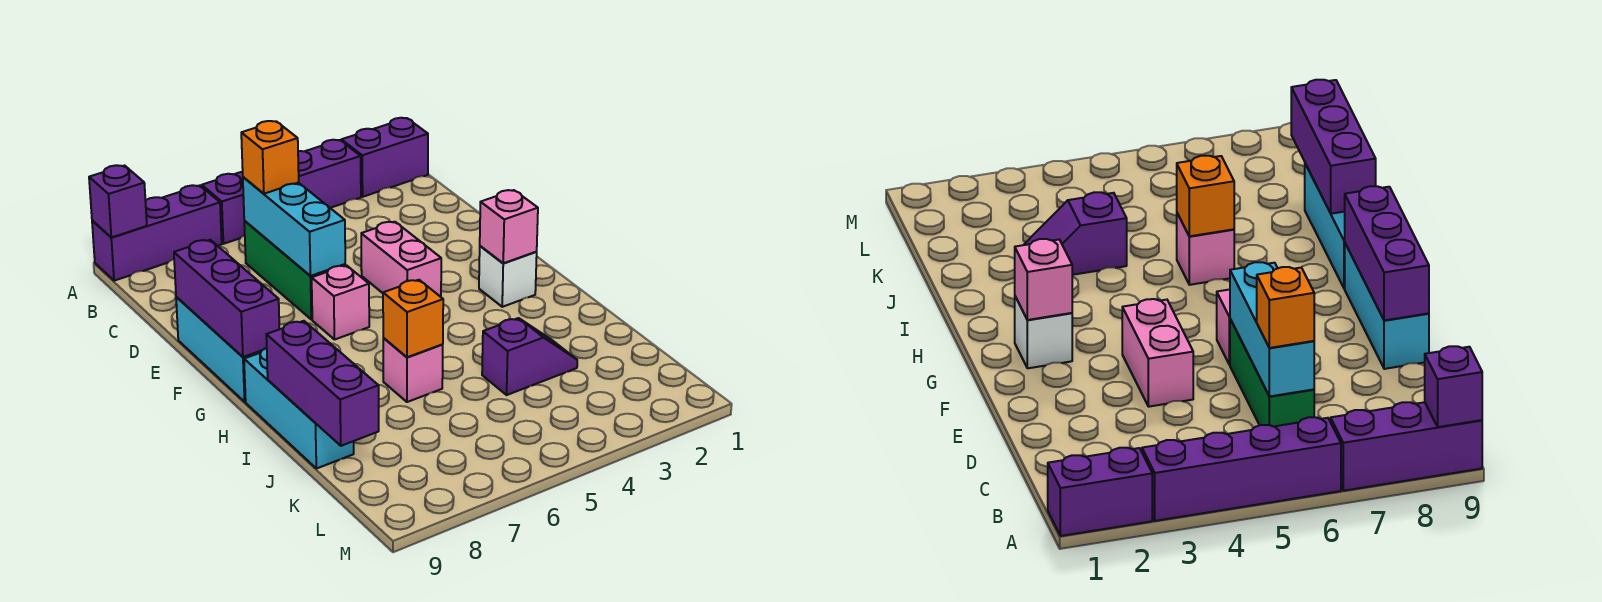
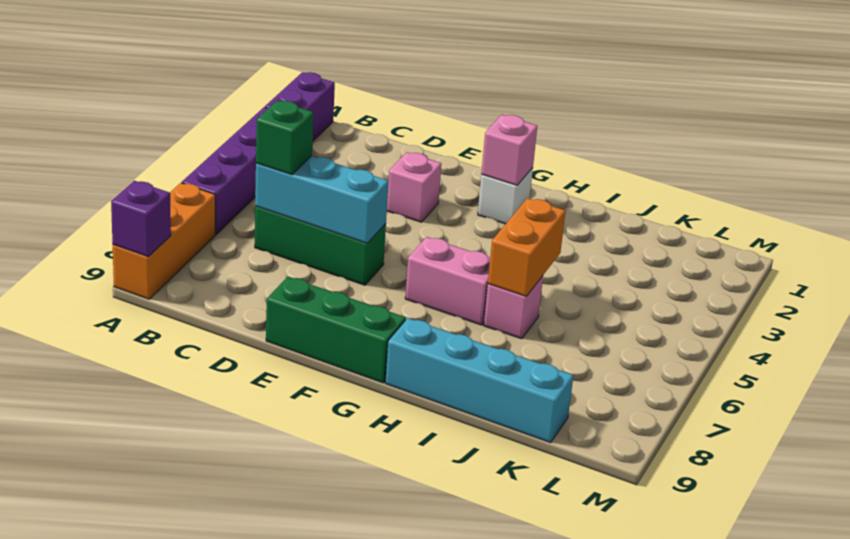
purple brick A7:A9 level 1 -> orange brick A7:A9 level 1
orange brick C6 level 3 -> green brick C6 level 3
pink brick E4:F4 level 1 -> pink brick G6:H6 level 1
cyan brick E9:G9 level 1 -> green brick E9:G9 level 1
purple brick E9:G9 level 2 -> none
pink brick F6 level 1 -> pink brick E3 level 1
cyan brick H9:J9 level 1 -> cyan brick H9:K9 level 1
orange brick I6 level 2 -> orange brick I5:I6 level 2
purple brick I9:K9 level 2 -> none
purple slope J3:J4 level 1 top 4 -> none

